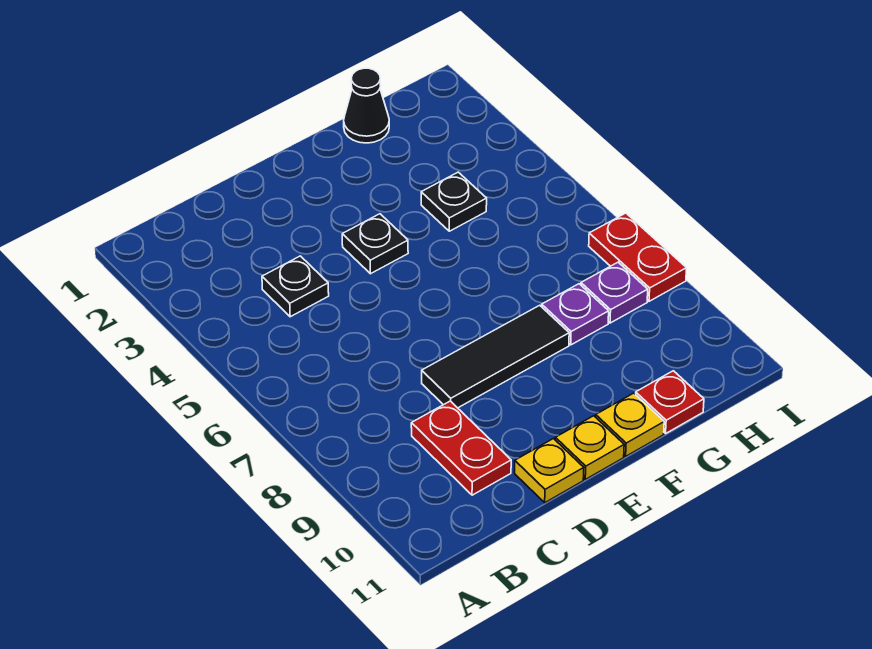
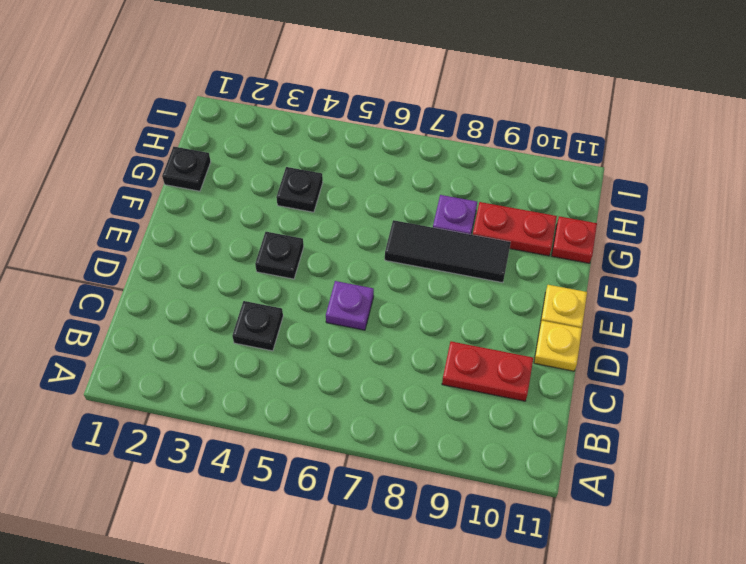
black tile D8:F8 level 1 -> black tile F7:F9 level 1
yellow plate F11 level 1 -> none
black cone G1 level 1 -> black plate G1 level 1
purple plate H8 level 1 -> purple plate D6 level 1
red plate I7:I8 level 1 -> red plate G9:G10 level 1

